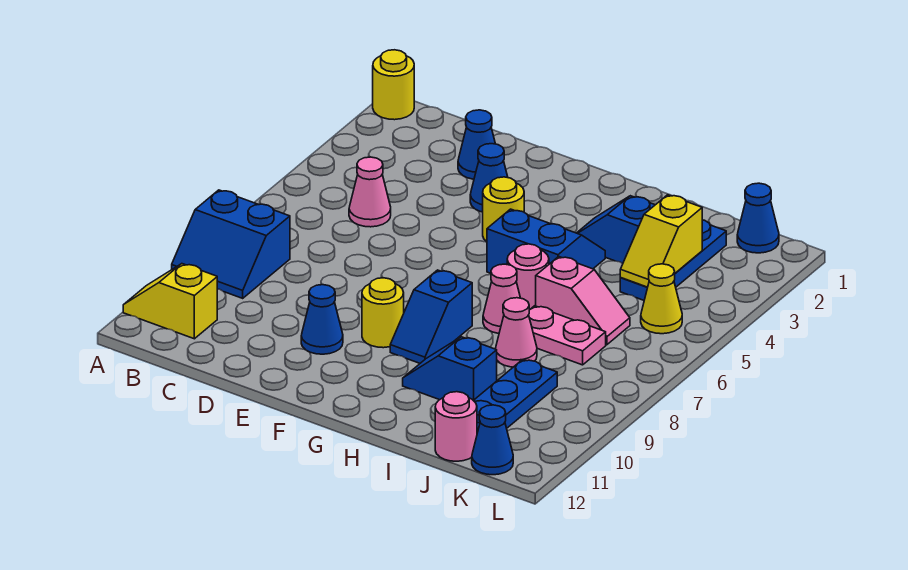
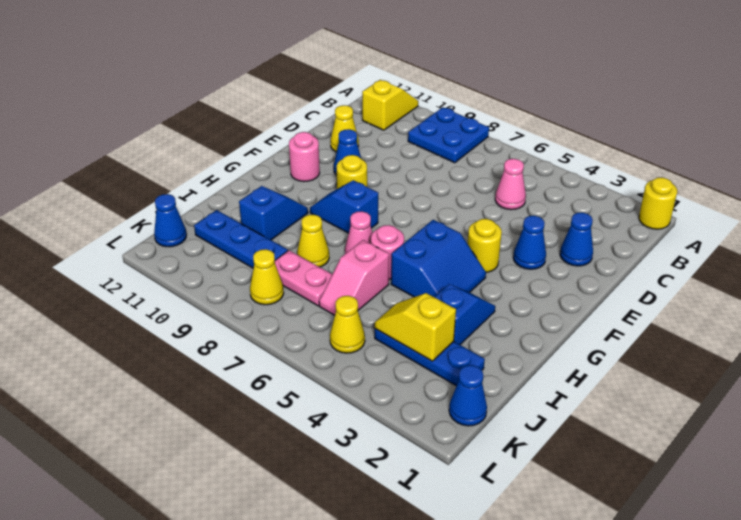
blue slope A8:B9 level 1 top 8 -> blue plate A8:B9 level 1
none -> yellow cone D11 level 1
pink plate I7:J7 level 1 -> pink plate J7:J8 level 1
pink cone I8 level 1 -> yellow cone I8 level 1
pink round brick J12 level 1 -> pink round brick F11 level 1
none -> yellow cone K8 level 1

